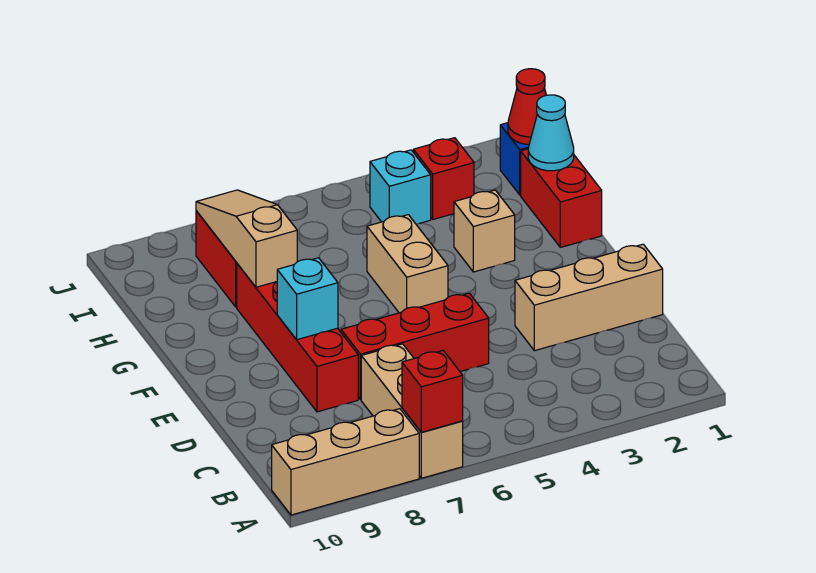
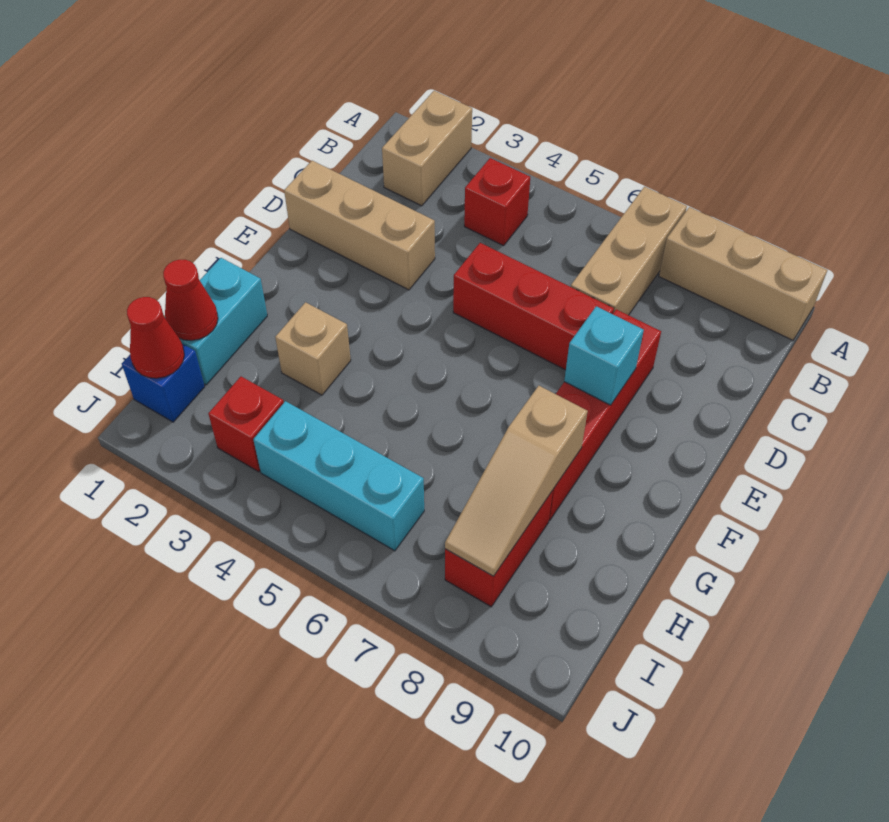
red brick A7 level 2 -> red brick B4 level 1
tan brick F5:G5 level 1 -> tan brick A2:B2 level 1
red brick G1:H1 level 1 -> cyan brick G1:H1 level 1
cyan cone H1 level 2 -> red cone H1 level 2
cyan brick I4 level 1 -> cyan brick I4:I6 level 1

